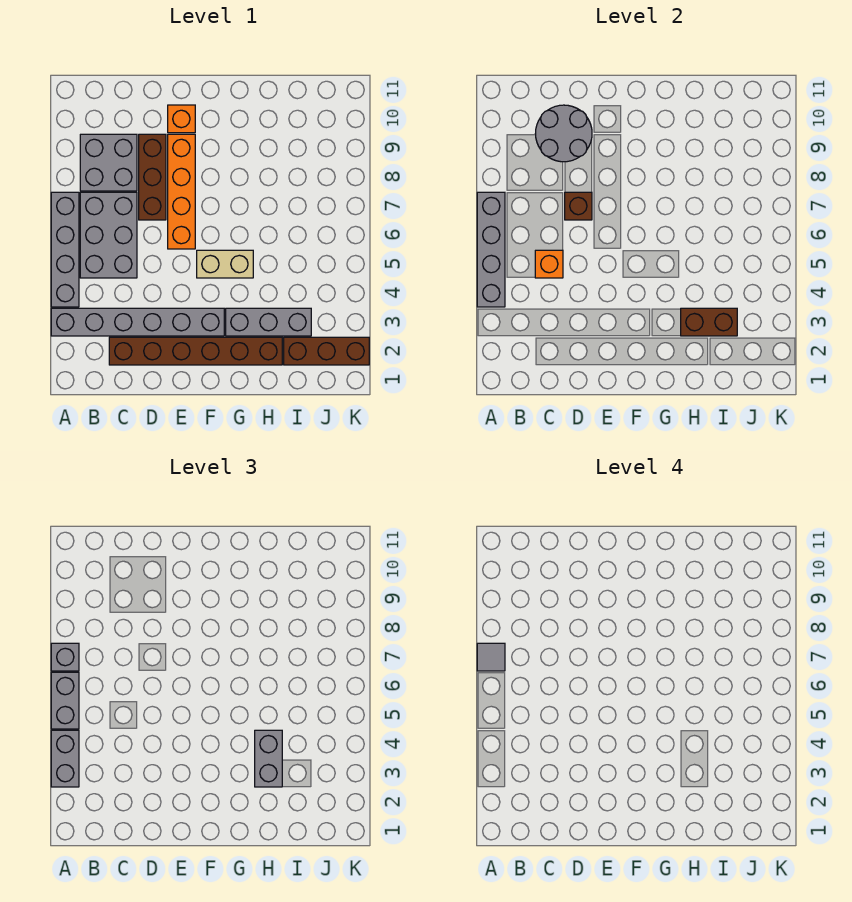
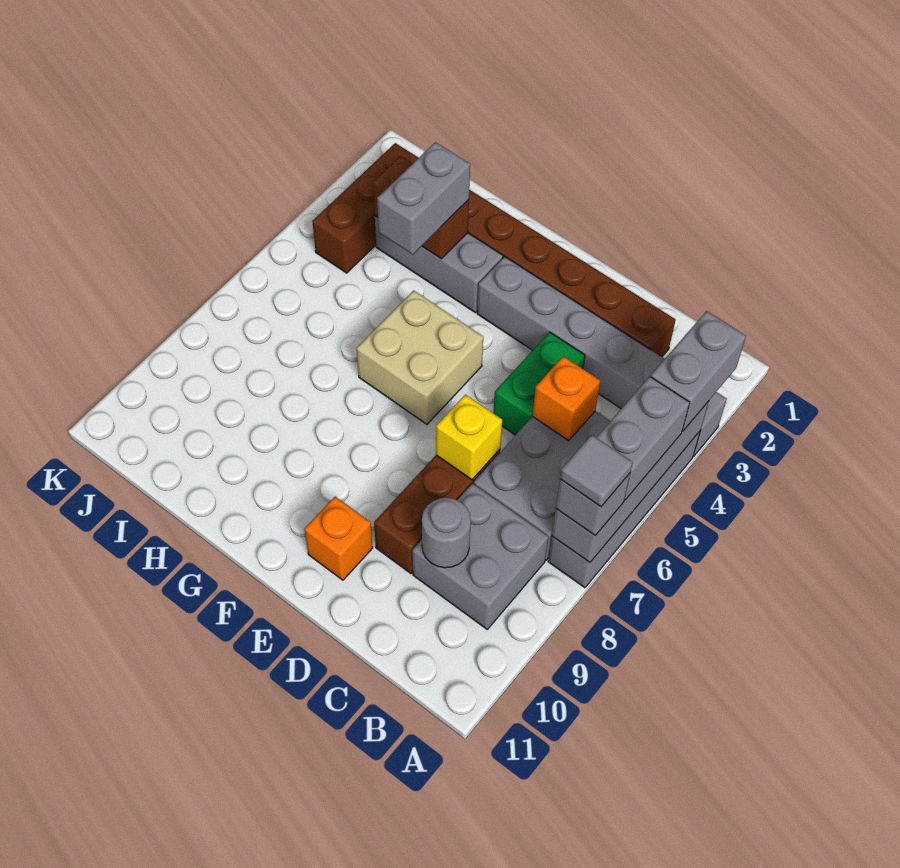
grey round brick C9:D10 level 2 -> grey round brick C9 level 2
none -> green brick D4:D5 level 1
brown brick D7 level 2 -> yellow brick D7 level 2
orange brick E6:E9 level 1 -> none
tan brick F5:G5 level 1 -> tan brick F5:G6 level 1
brown brick I2:K2 level 1 -> brown brick J2:J4 level 1

